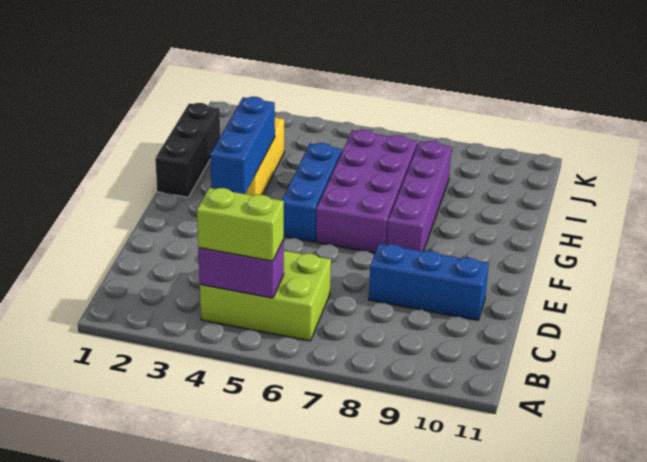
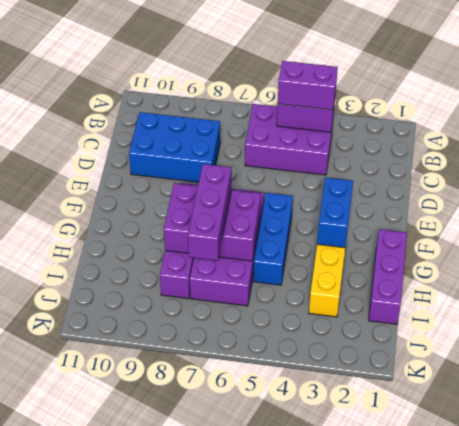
lime brick B4:C6 level 1 -> purple brick B4:C6 level 1
lime brick B4:B5 level 3 -> purple brick B4:B5 level 3
blue brick D8:D10 level 1 -> blue brick C8:D10 level 1
blue brick F3:H3 level 2 -> blue brick F3:G3 level 2
black brick G1:I1 level 1 -> purple brick G1:I1 level 1
none -> purple brick G6:H8 level 2
none -> purple brick G7:I7 level 3

